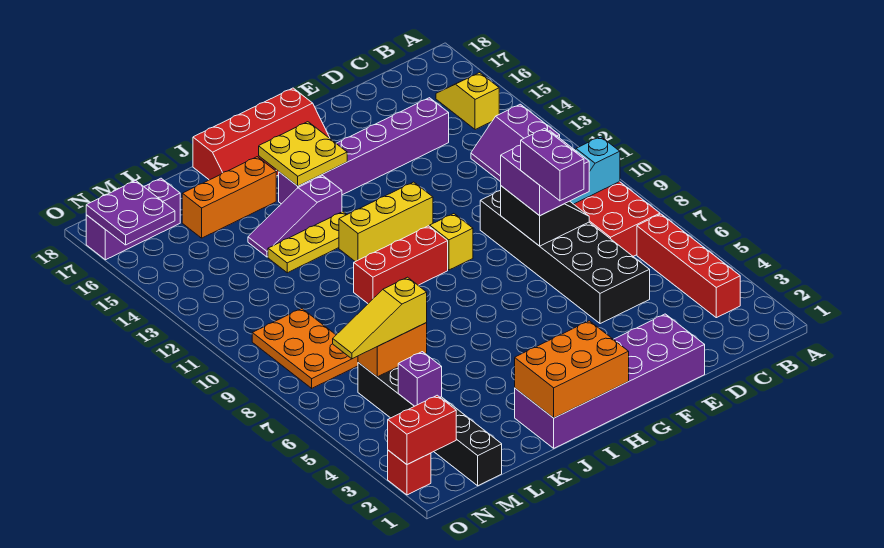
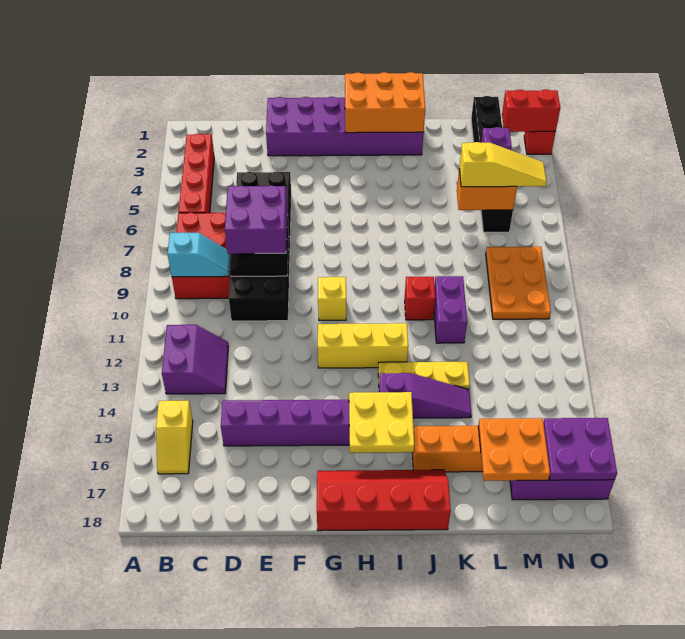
purple brick E7:E8 level 4 -> purple brick K10:K11 level 1
red brick H10:J10 level 1 -> red brick J10 level 1
none -> orange plate L16:M17 level 2

